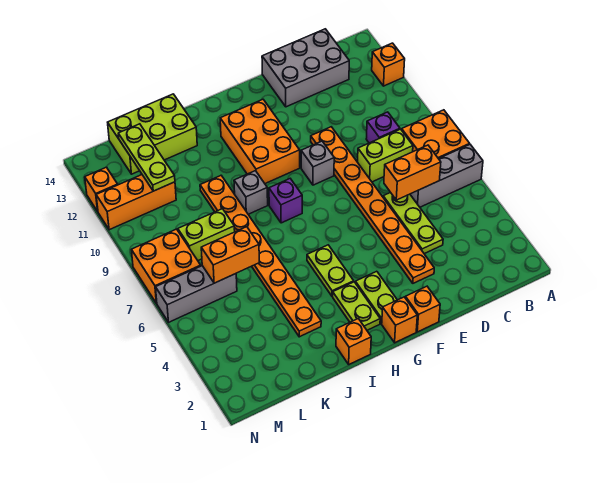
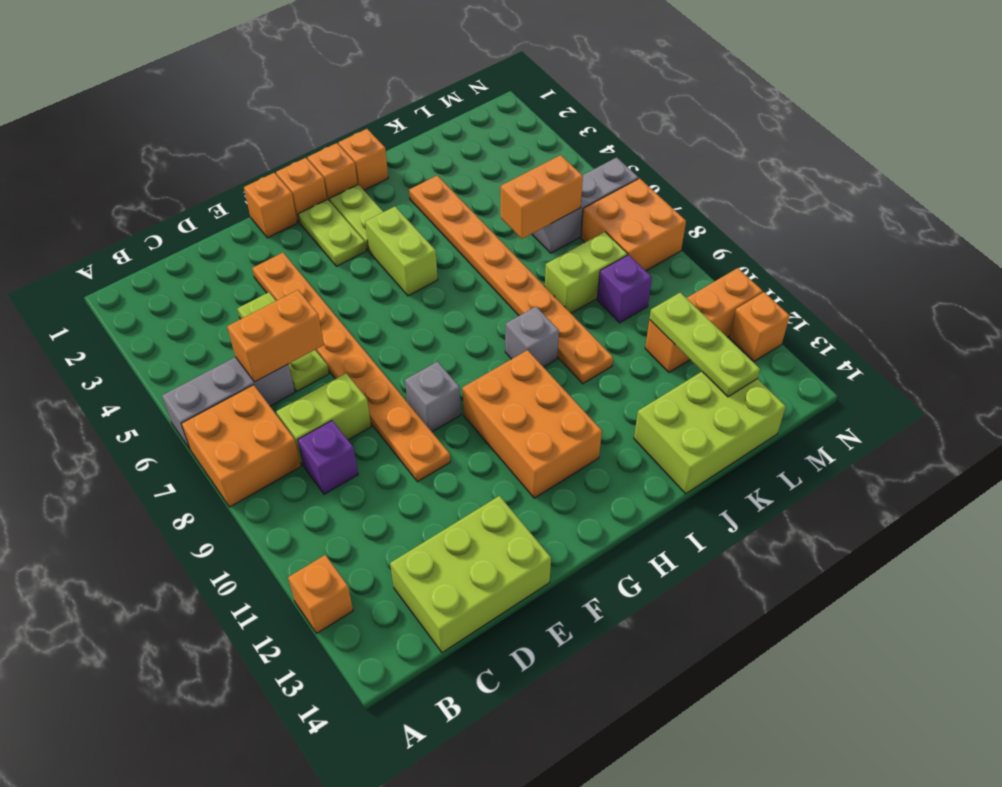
grey brick C13:E14 level 1 -> lime brick C13:E14 level 1
none -> orange brick H1 level 1
lime plate H4:H5 level 1 -> lime brick H4:H5 level 1
purple brick H8 level 1 -> purple brick L9 level 1

